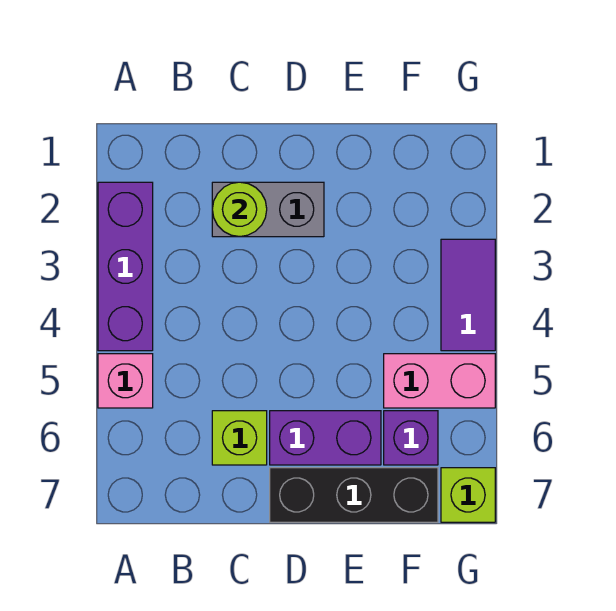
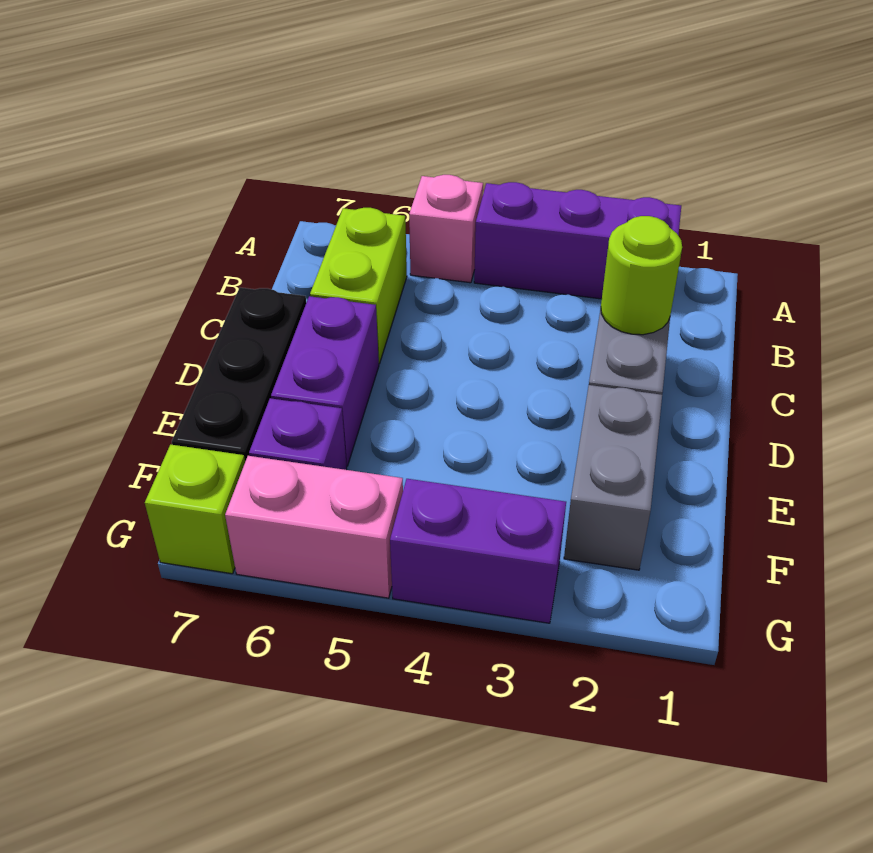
lime brick C6 level 1 -> lime brick B6:C6 level 1
none -> grey brick E2:F2 level 1
pink brick F5:G5 level 1 -> pink brick G5:G6 level 1
purple tile G3:G4 level 1 -> purple brick G3:G4 level 1

